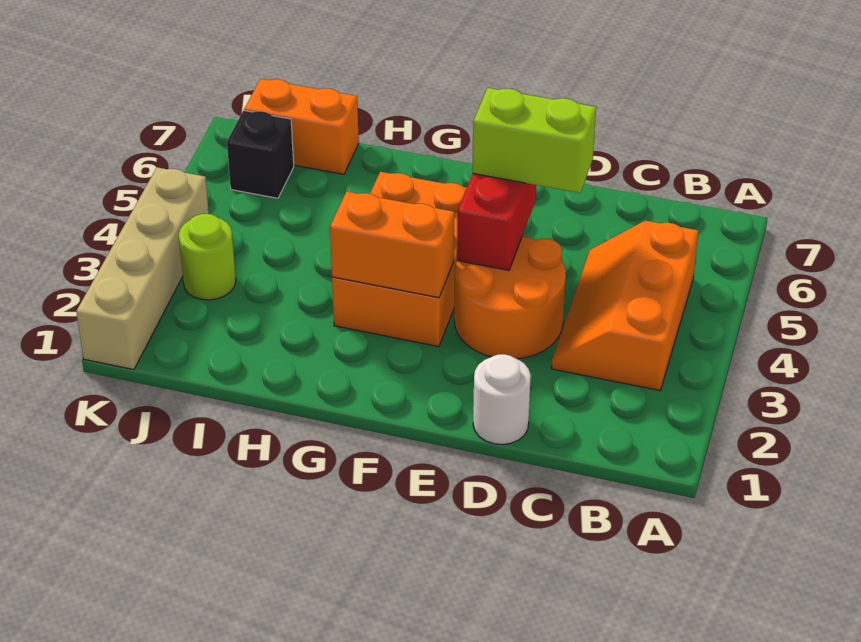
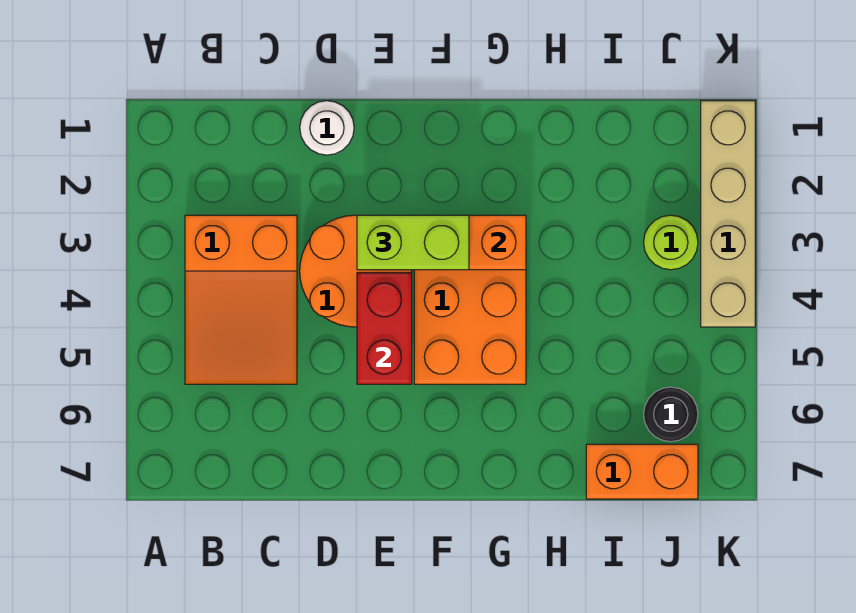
orange slope B3:C5 level 1 top B -> orange slope B3:C5 level 1 top 3
lime brick D5:E5 level 3 -> lime brick E3:F3 level 3
black brick J6 level 1 -> black round brick J6 level 1

